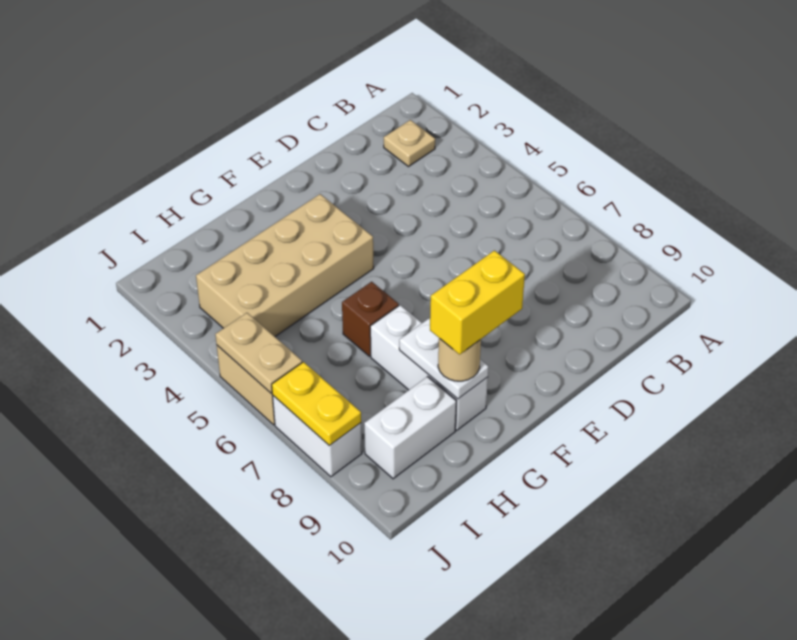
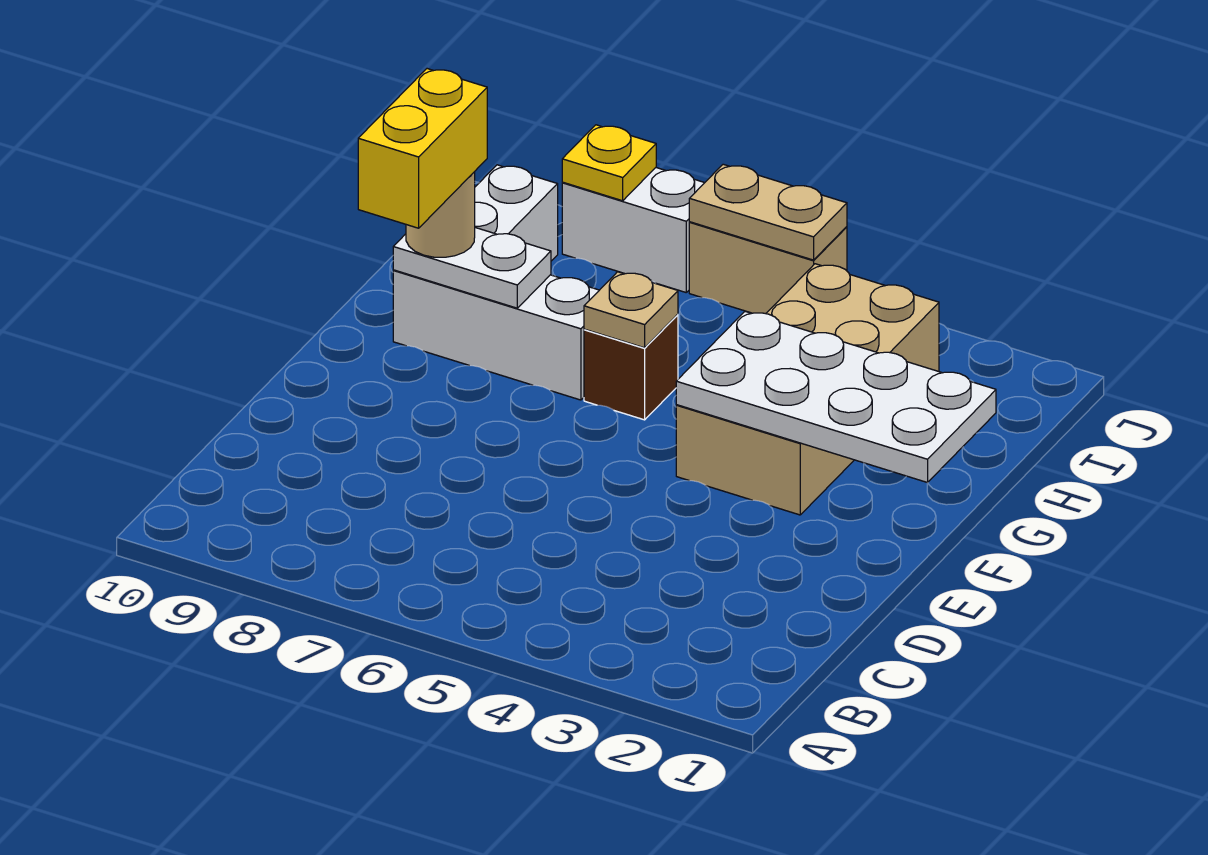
tan plate B2 level 1 -> tan plate G6 level 2
none -> white plate F1:G4 level 2
yellow plate J7:J8 level 2 -> yellow plate J8 level 2

